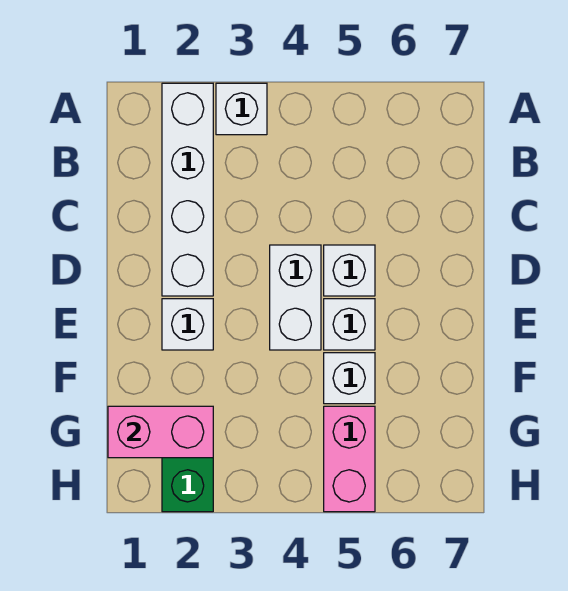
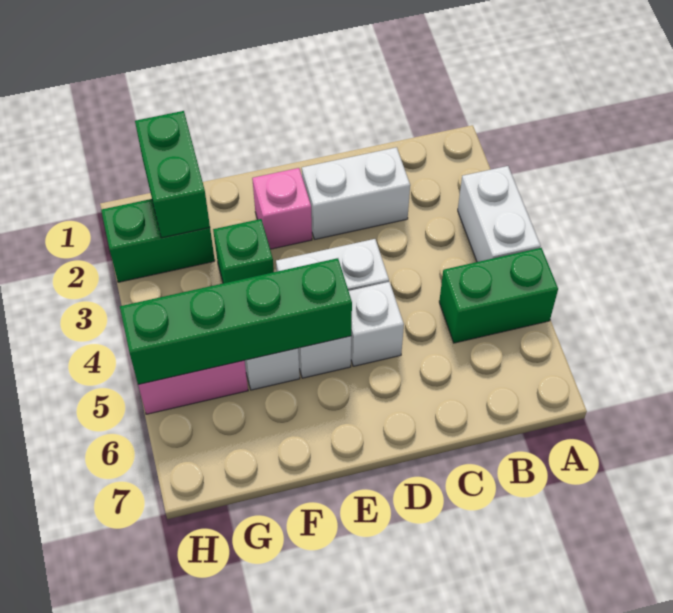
white brick A2:D2 level 1 -> white brick C2:D2 level 1
white brick A3 level 1 -> white brick A3:A4 level 1
none -> green brick A5:B5 level 1
white brick E2 level 1 -> pink brick E2 level 1
none -> green brick E5:H5 level 2
none -> green brick F3 level 1
pink brick G1:G2 level 2 -> green brick G1:G2 level 2

